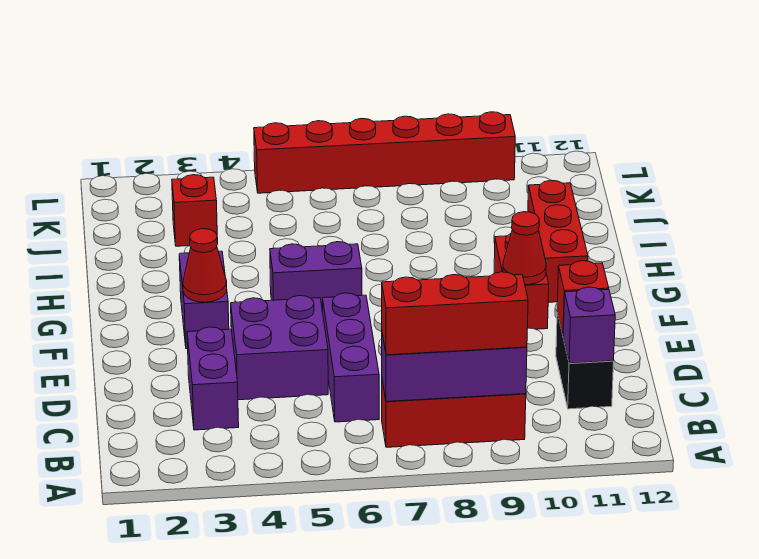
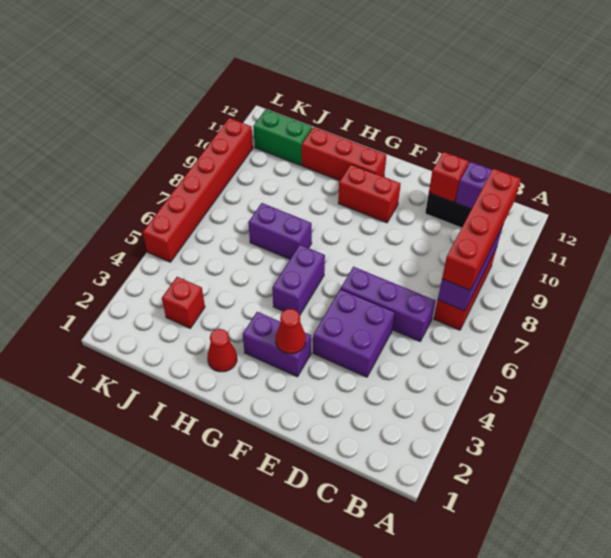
red brick B7:B9 level 3 -> red brick B7:B10 level 3
purple brick C3:D3 level 1 -> purple brick H7:I7 level 1
red cone F10 level 2 -> red cone H2 level 1
none -> green brick J11:K11 level 1

